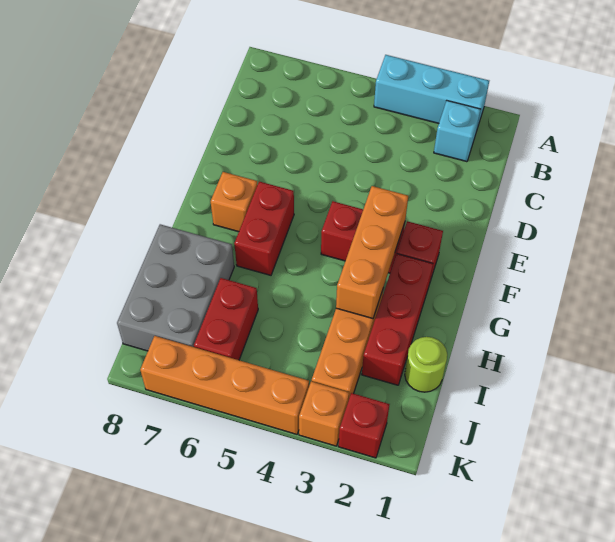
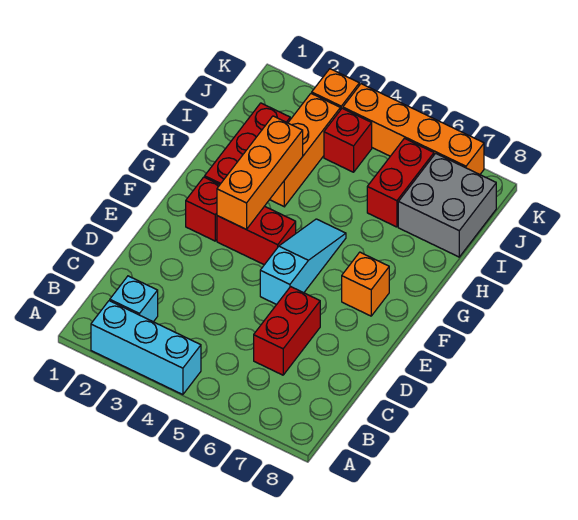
none -> cyan slope E5:G5 level 1 top E
red brick F6:G6 level 1 -> red brick C6:D6 level 1
grey brick H7:J8 level 1 -> grey brick I7:J8 level 1
lime round brick I1 level 1 -> none
red brick K2 level 1 -> red brick J4 level 1

